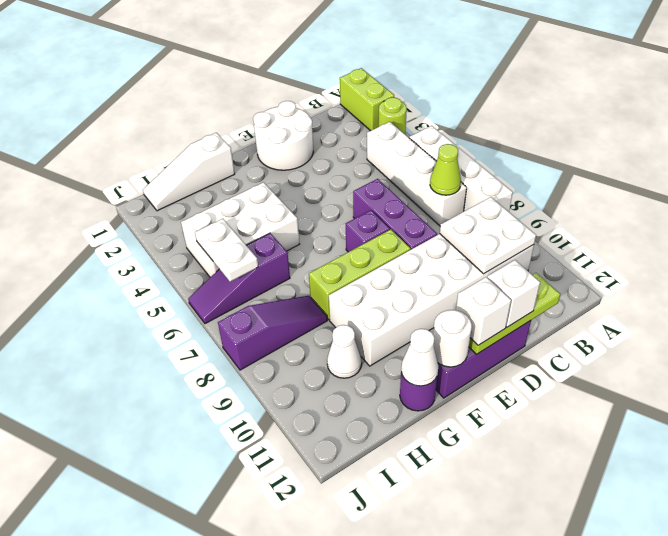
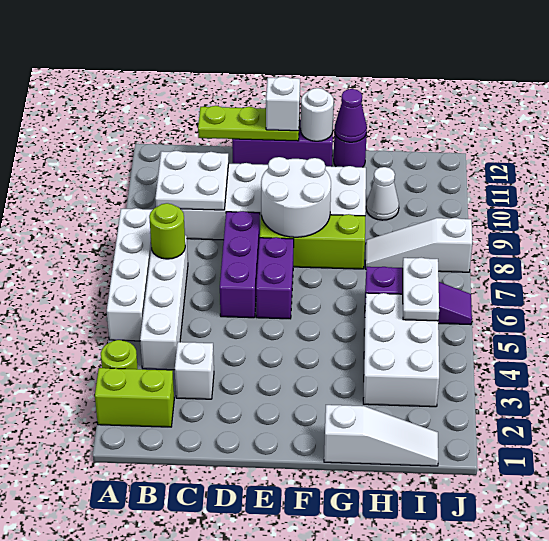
lime brick A1:A2 level 1 -> lime brick A2:B2 level 1
lime cone B7 level 2 -> lime round brick B7 level 2
white round brick D1:E2 level 1 -> white round brick E8:F9 level 2
white brick D12 level 3 -> white brick C3 level 1
purple brick E7 level 1 -> purple brick E6:E7 level 1
white brick G4:I5 level 1 -> white brick H3:I5 level 1
white cone G12 level 2 -> purple cone G12 level 2
purple slope H8:J8 level 1 top J -> white slope H8:J8 level 1 top J

